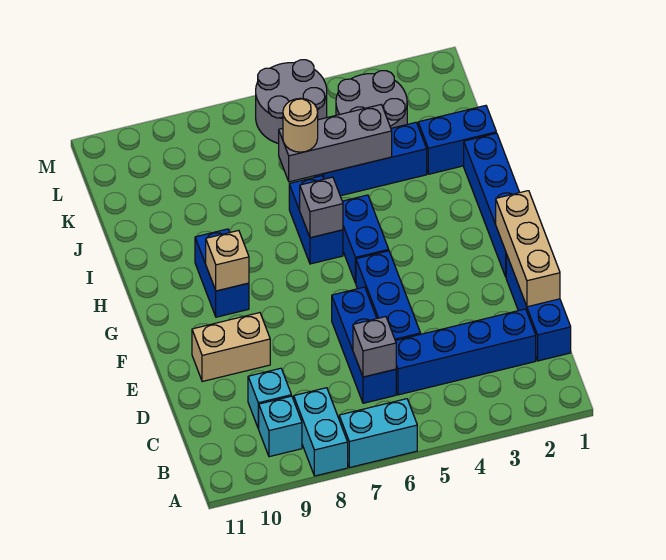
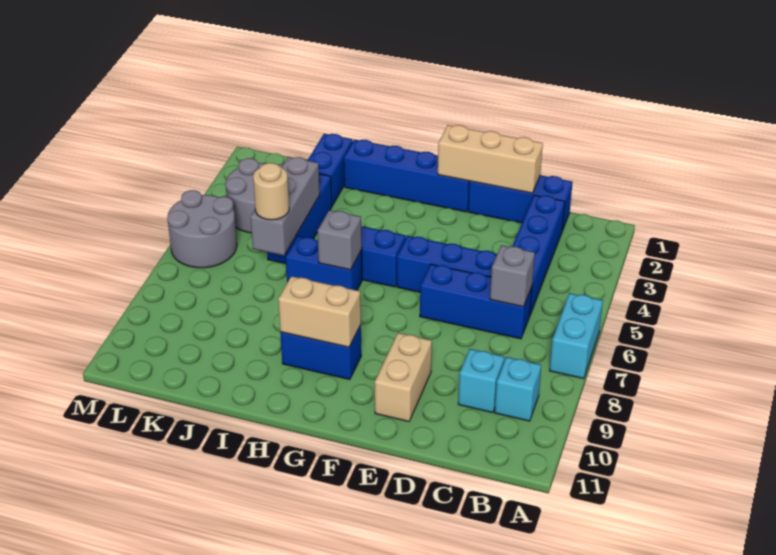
cyan brick A8:B8 level 1 -> none
tan brick G9 level 2 -> tan brick G9:H9 level 2

